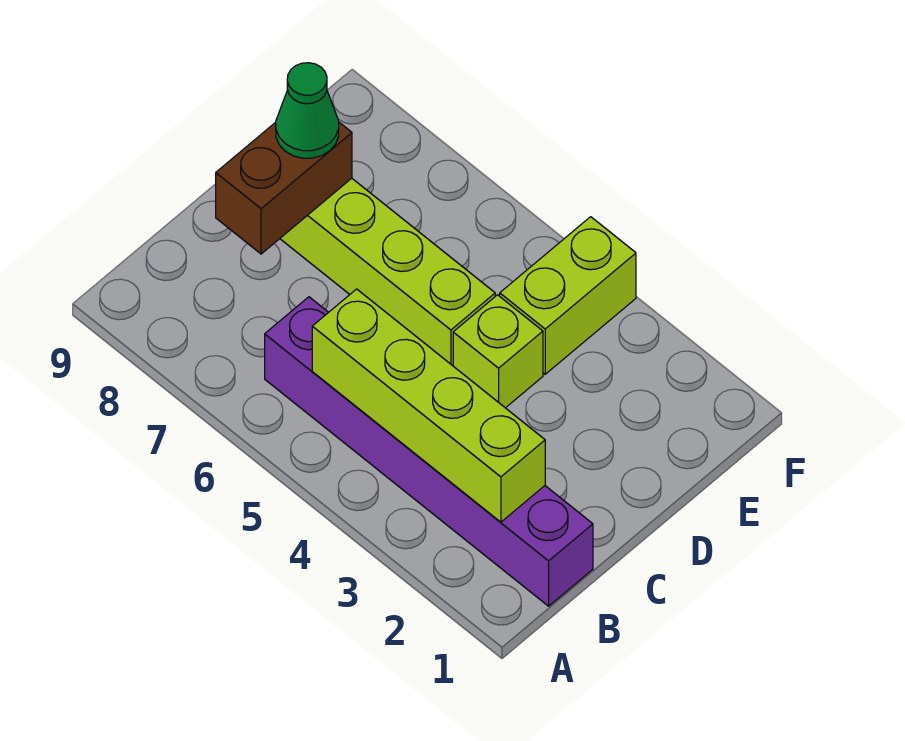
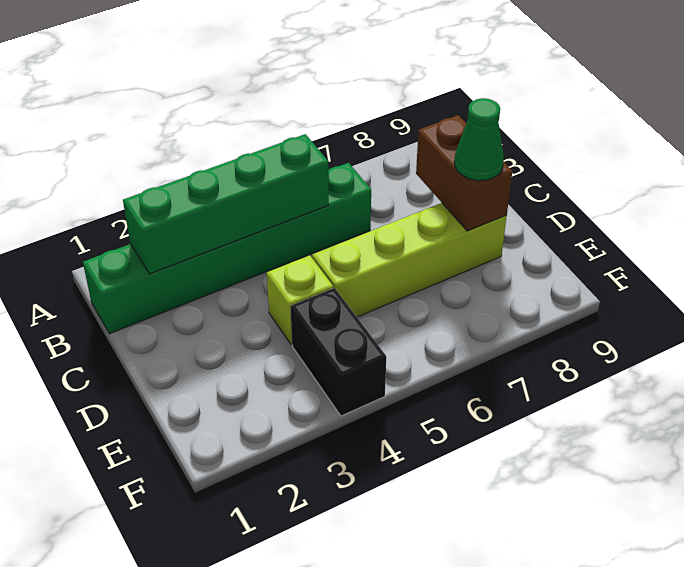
purple brick B1:B6 level 1 -> green brick B1:B6 level 1
lime brick B2:B5 level 2 -> green brick B2:B5 level 2
lime brick E4:F4 level 1 -> black brick E4:F4 level 1

